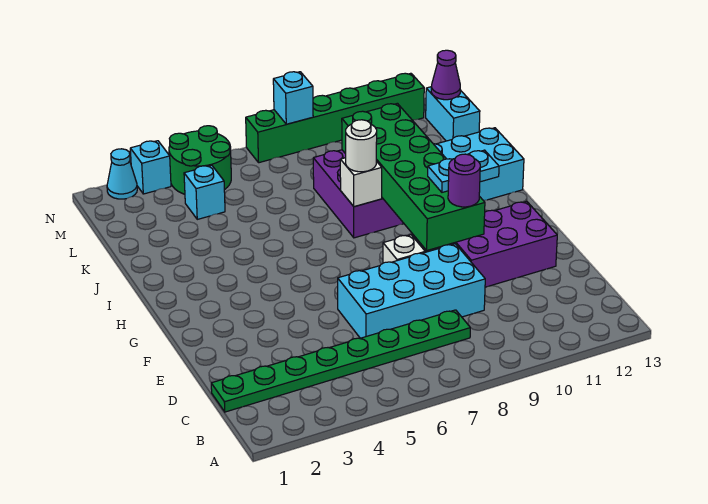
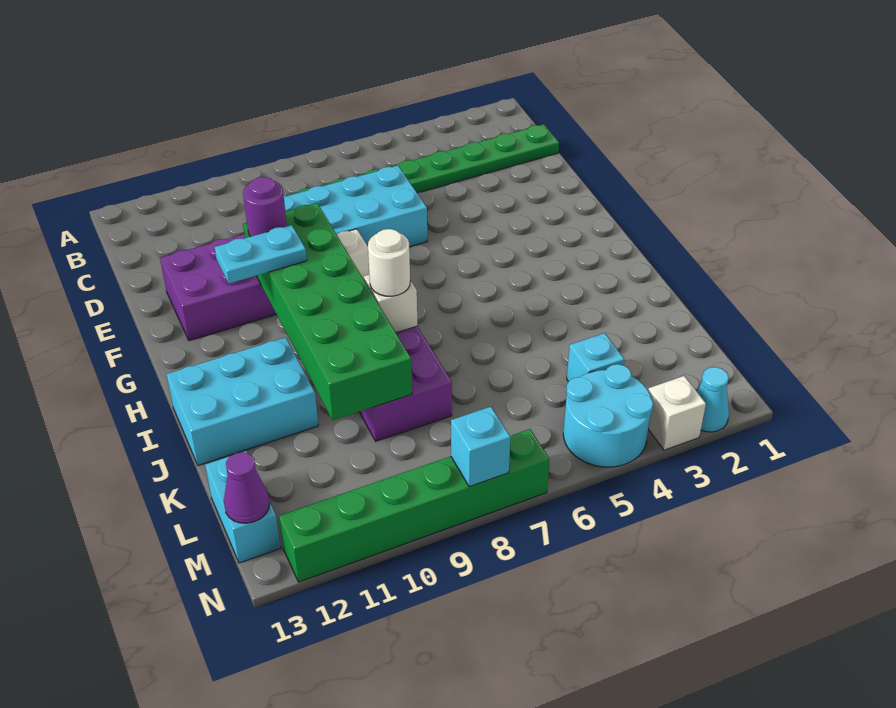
green round brick M4:N5 level 1 -> cyan round brick M4:N5 level 1
cyan brick N3 level 1 -> white brick N3 level 1

